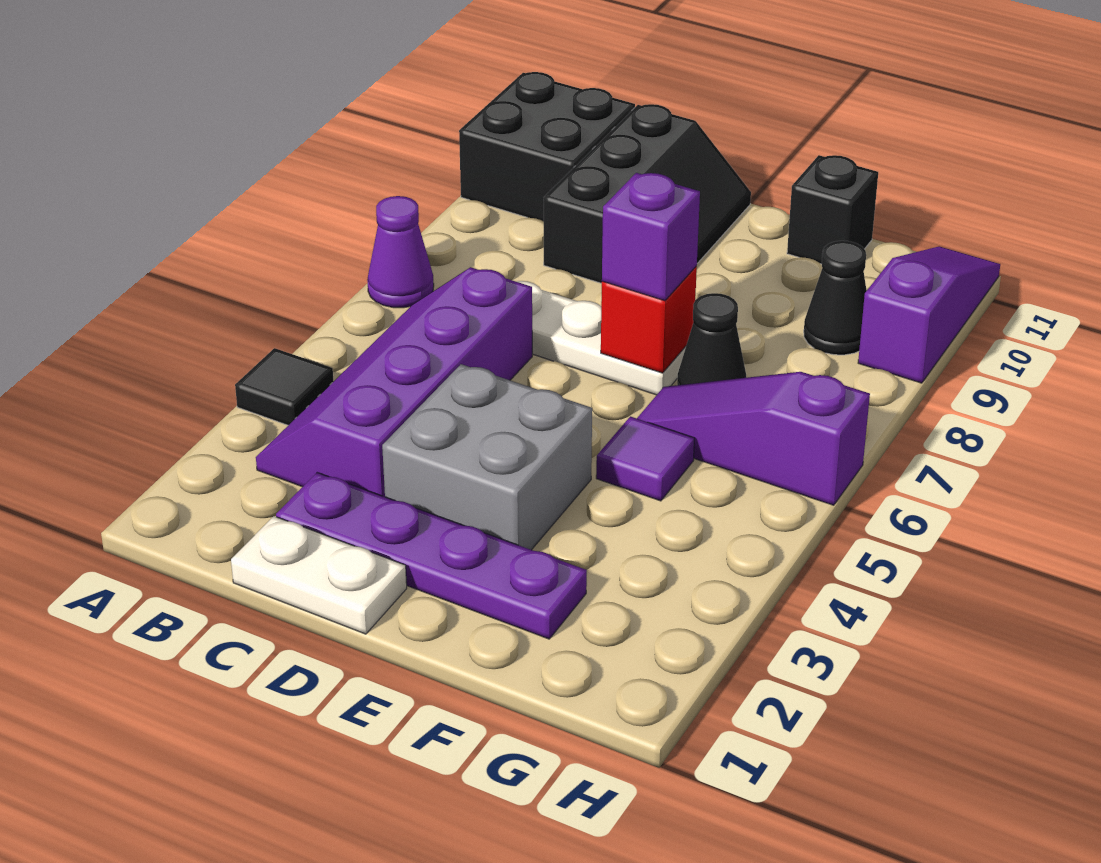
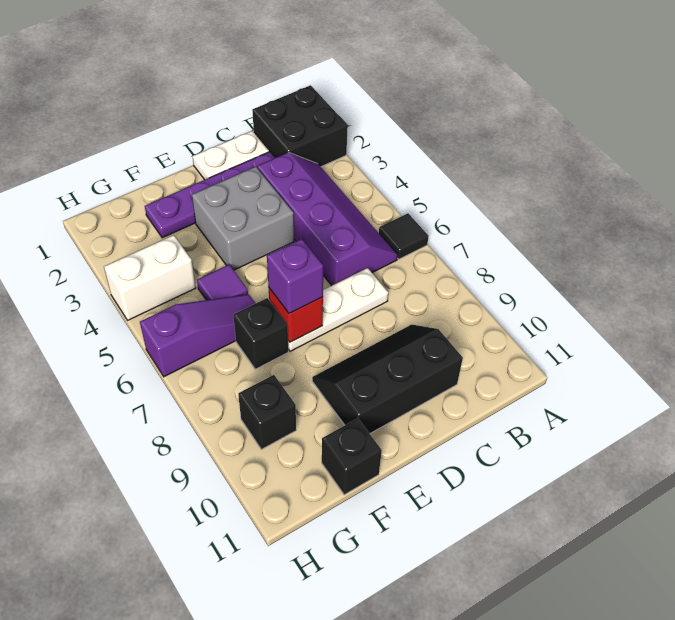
black tile A4 level 1 -> black tile A6 level 1
purple cone A7 level 1 -> none
black brick A10:B11 level 1 -> black brick A1:B2 level 1
black slope C9:D11 level 1 top C -> black slope C9:E10 level 1 top 10
black cone F7 level 1 -> black brick F7 level 1
none -> white brick G4:H4 level 1
black cone G9 level 1 -> black brick G9 level 1
purple slope H9:H11 level 1 top 9 -> none

